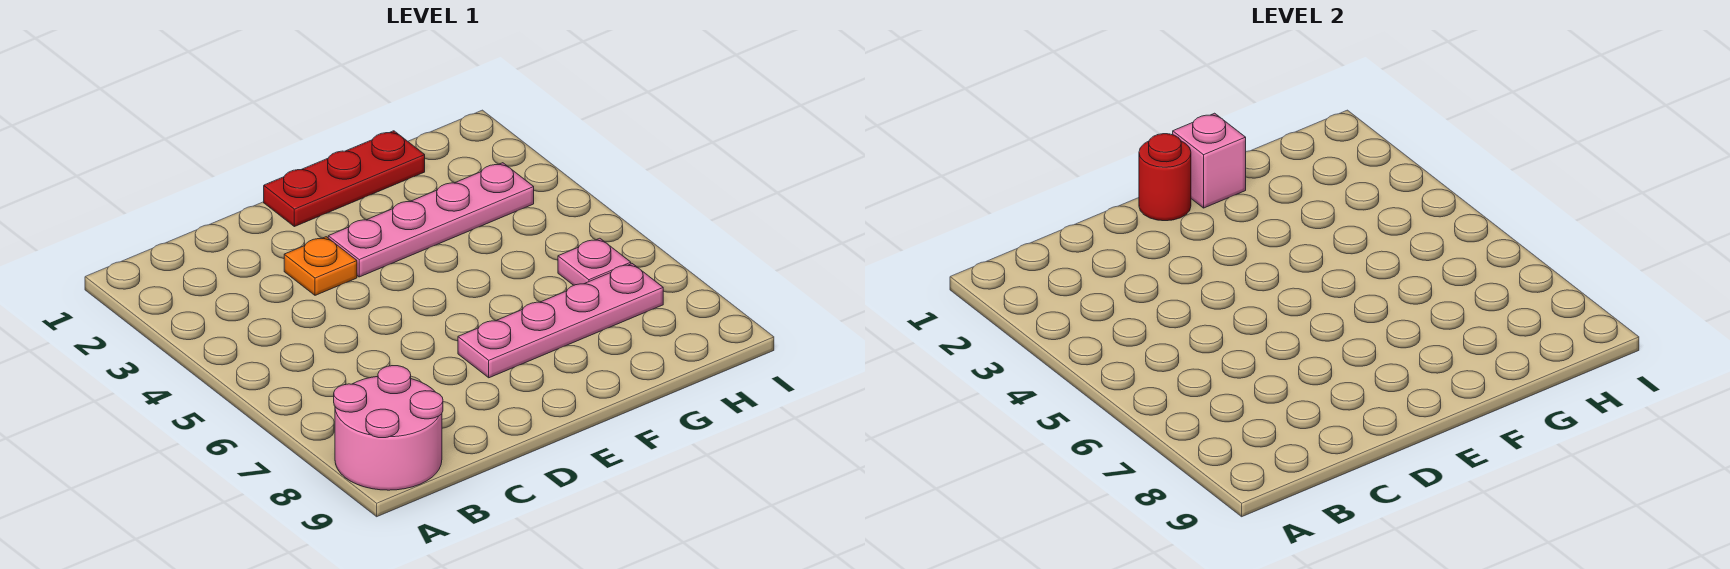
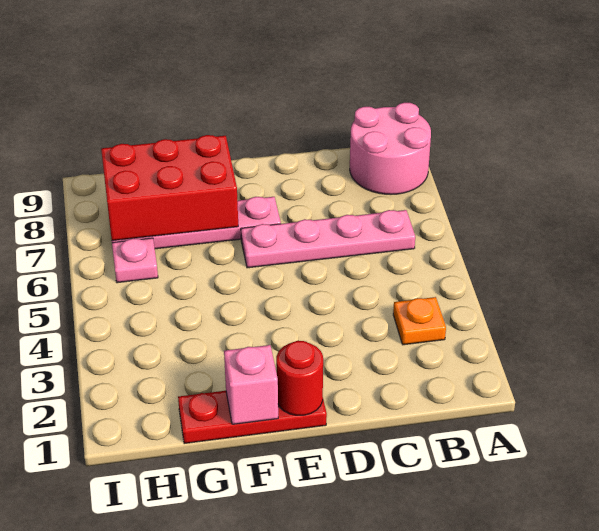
orange plate D3 level 1 -> orange plate B3 level 1
pink plate E3:H3 level 1 -> pink plate B6:E6 level 1
none -> red brick F7:H8 level 2

